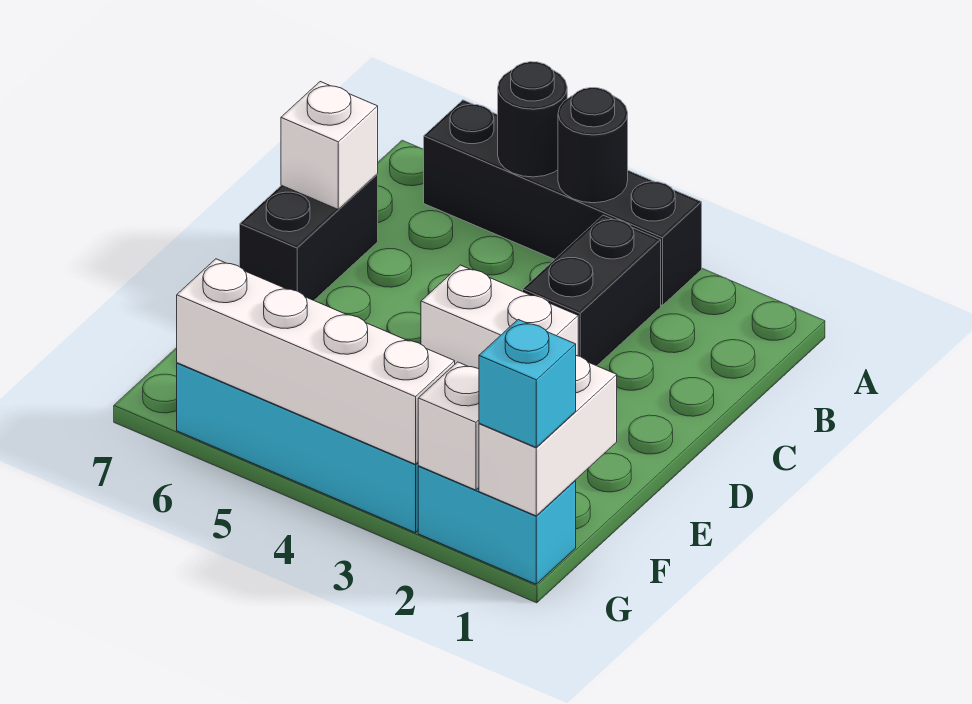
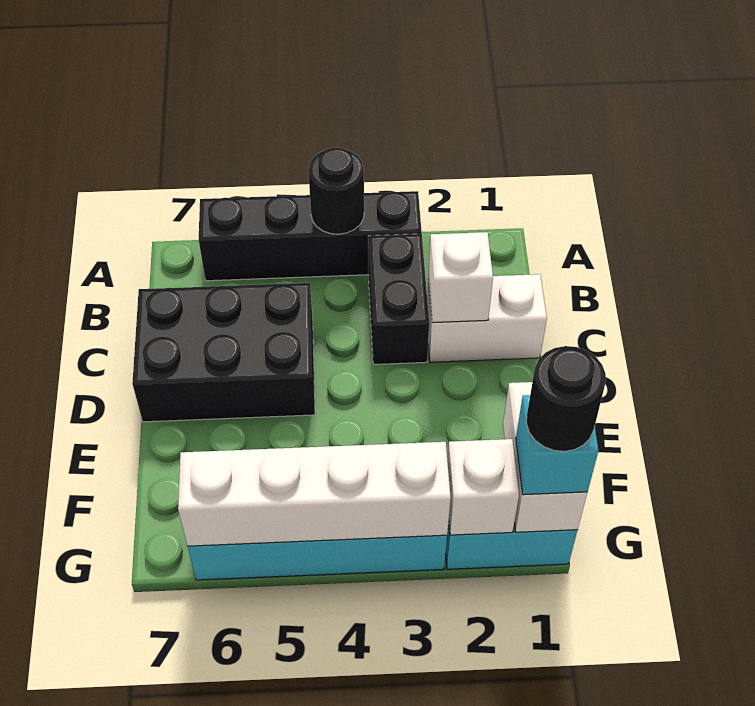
black round brick A5 level 2 -> black round brick G1 level 4
black brick C7:D7 level 1 -> black brick C5:D7 level 1
white brick C7 level 2 -> white brick C2 level 2
white brick D3:D4 level 1 -> white brick C1:C2 level 1

